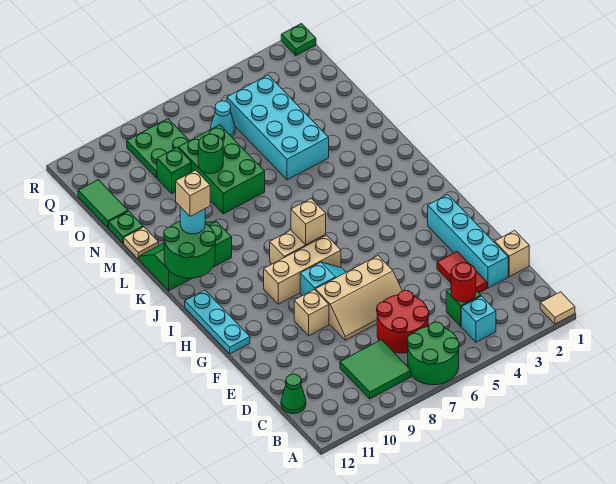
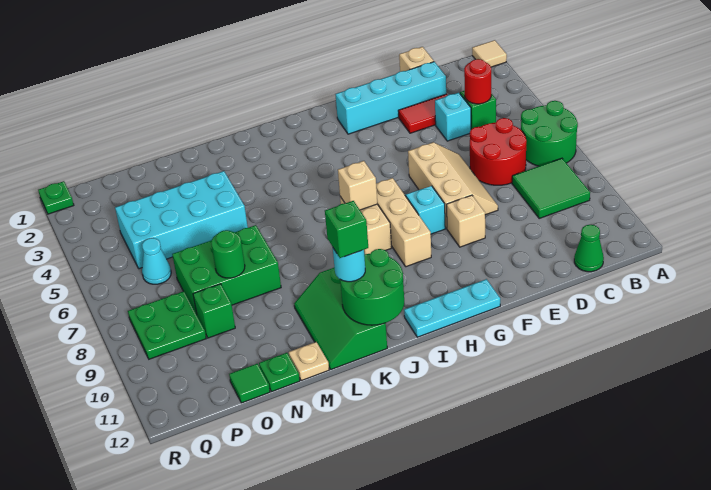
cyan brick B4 level 1 -> cyan brick D4 level 1
tan brick K11 level 4 -> green brick K11 level 4
green tile O12:P12 level 1 -> green tile O12 level 1

